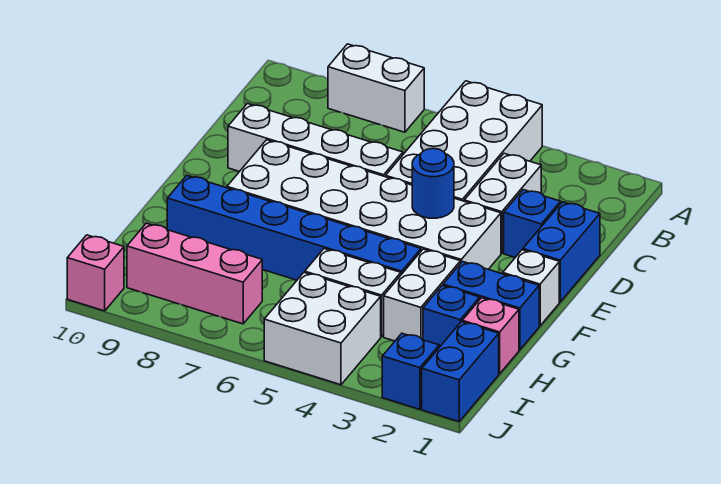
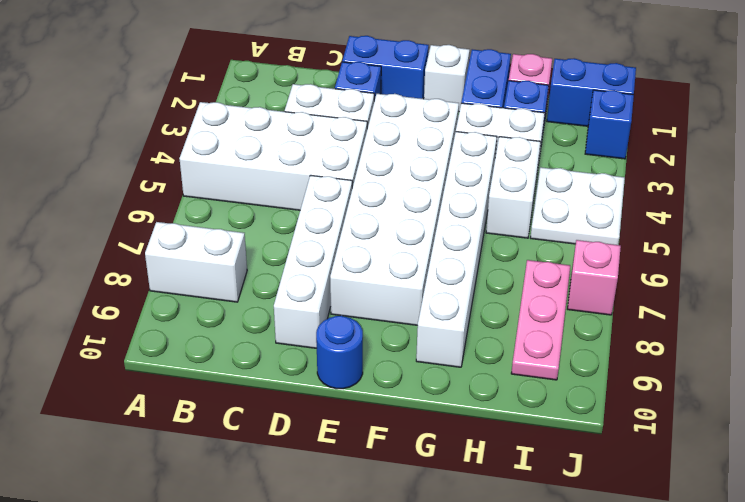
white brick A7:A8 level 1 -> white brick A8:B8 level 1
blue round brick E4 level 2 -> blue round brick E10 level 1
blue brick G4:G9 level 1 -> white brick G4:G9 level 1
white brick I4:J5 level 1 -> white plate I4:J5 level 1
pink brick I7:I9 level 1 -> pink plate I7:I9 level 1
pink brick J10 level 1 -> pink brick J7 level 1

